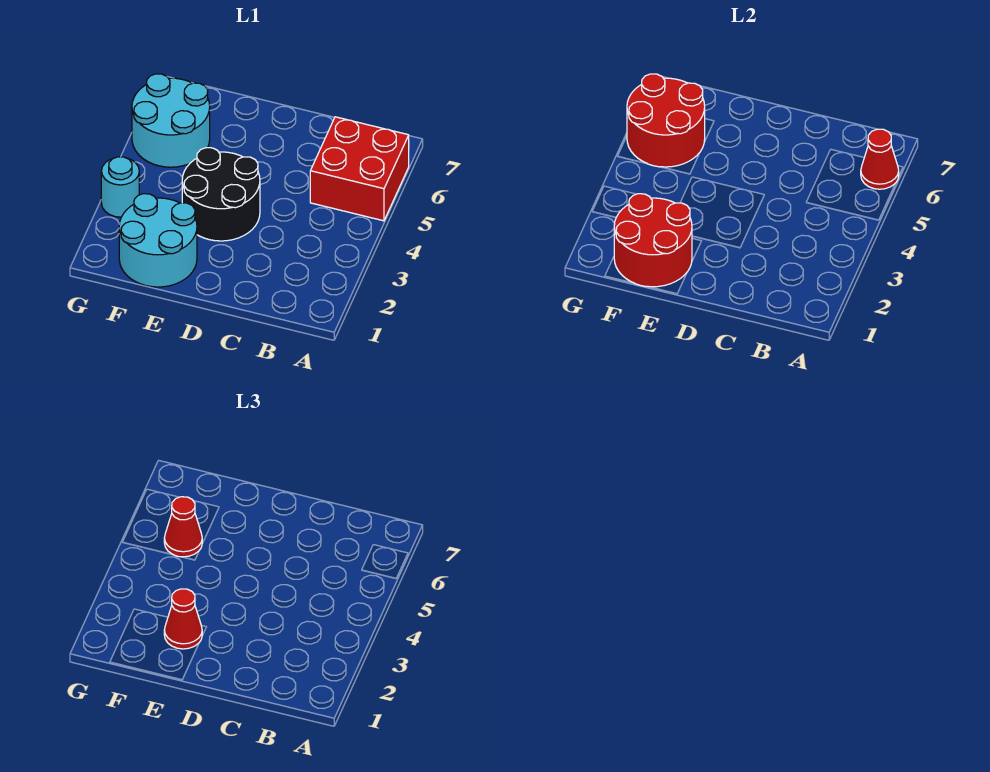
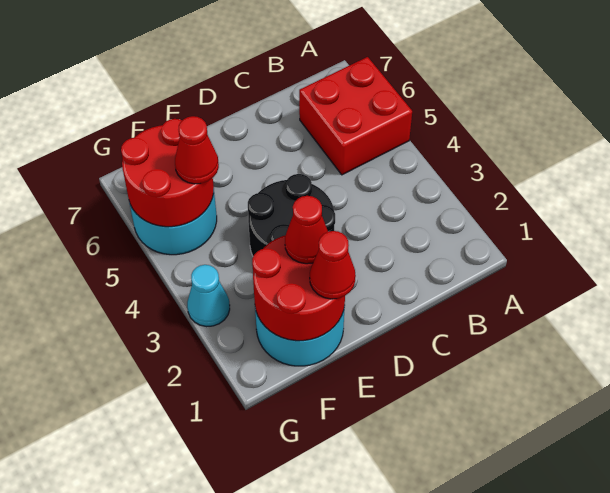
red cone A6 level 2 -> red cone E1 level 3
cyan round brick G3 level 1 -> cyan cone G3 level 1

